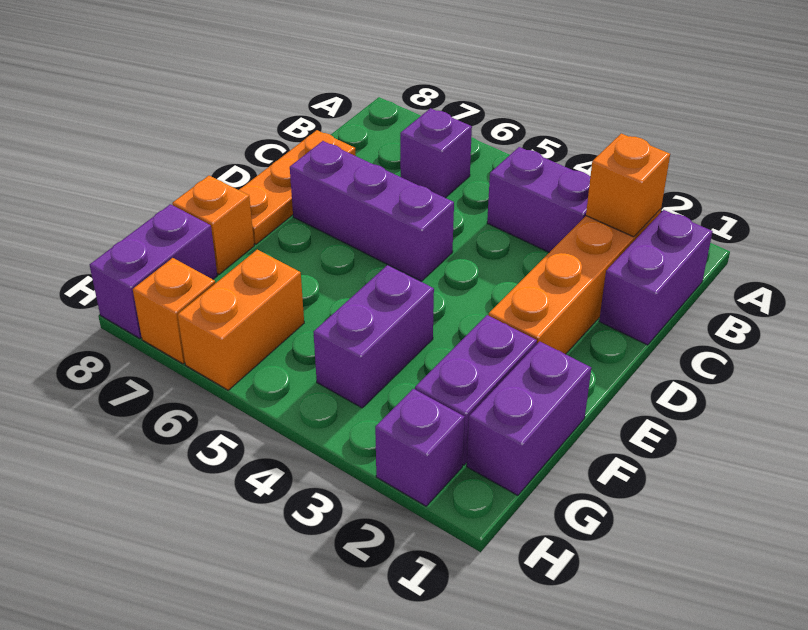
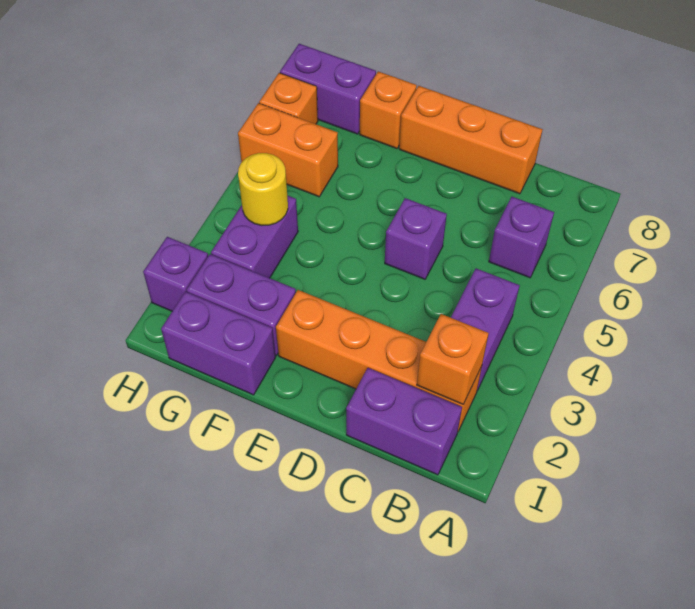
orange plate C8:E8 level 1 -> orange brick C8:E8 level 1
purple brick D5:D7 level 1 -> purple brick D5 level 1
purple brick F4:G4 level 1 -> purple brick G3:G4 level 1
none -> yellow round brick G4 level 2

